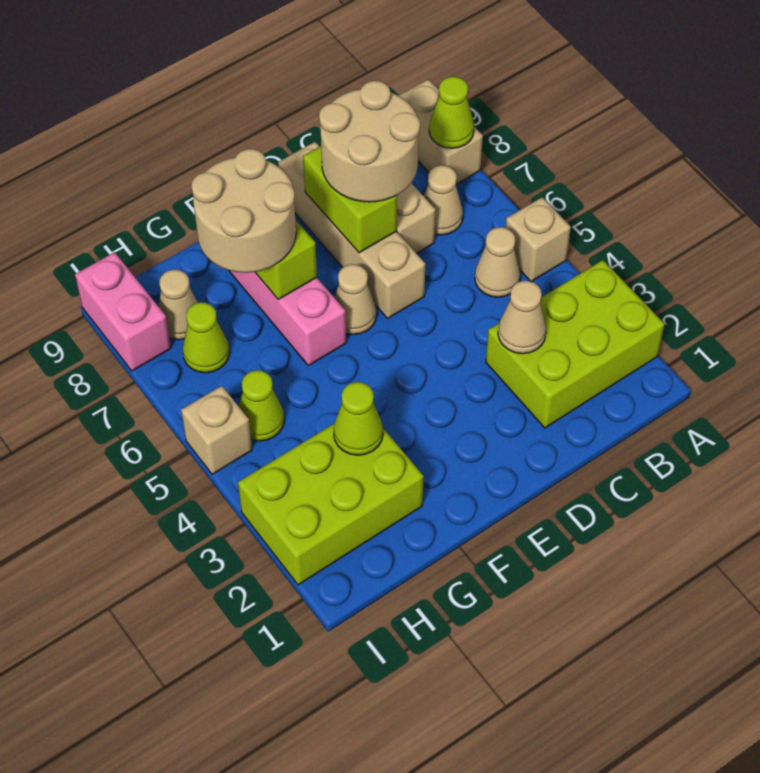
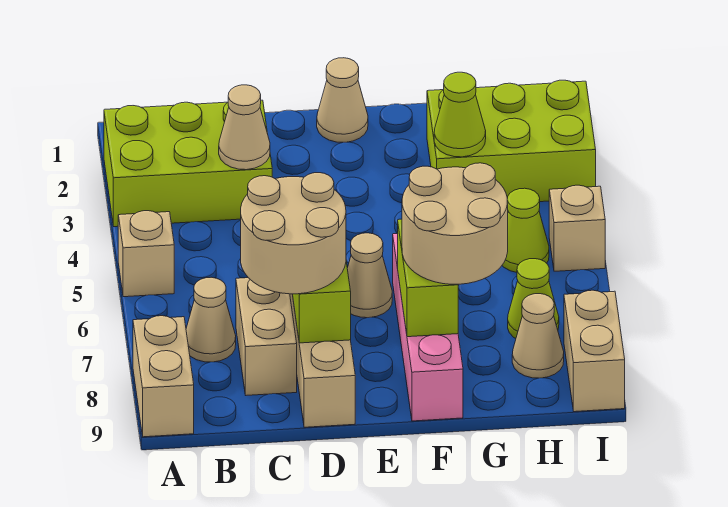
lime cone A8 level 2 -> none
tan cone B5 level 1 -> tan cone E1 level 1
pink brick I8:I9 level 1 -> tan brick I8:I9 level 1

